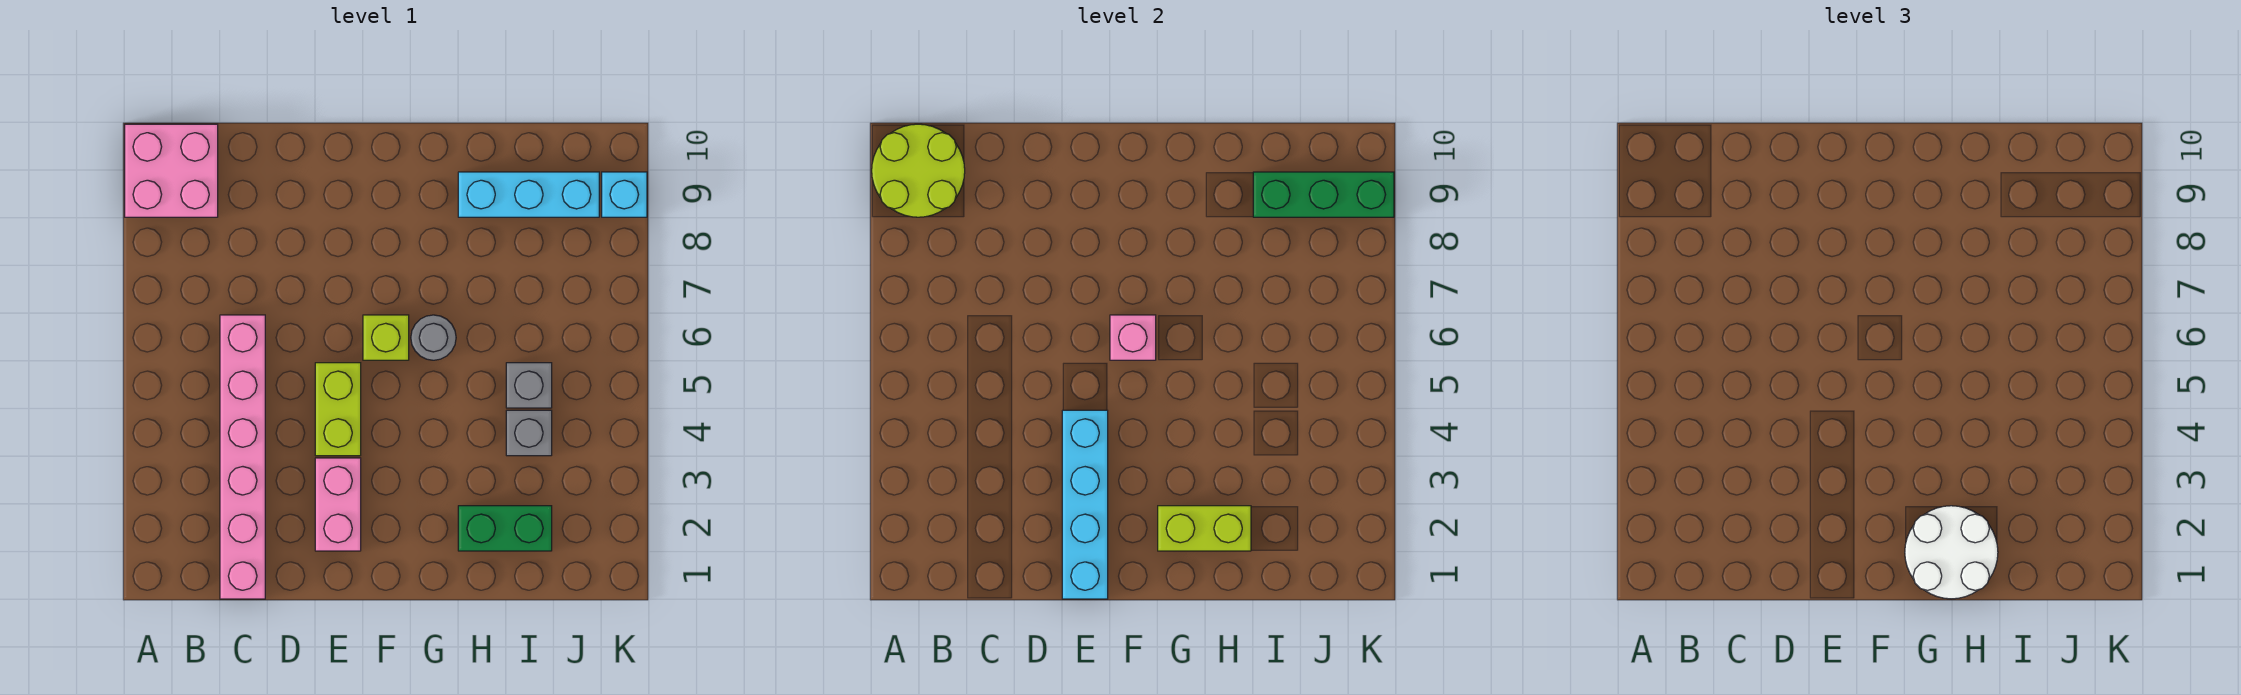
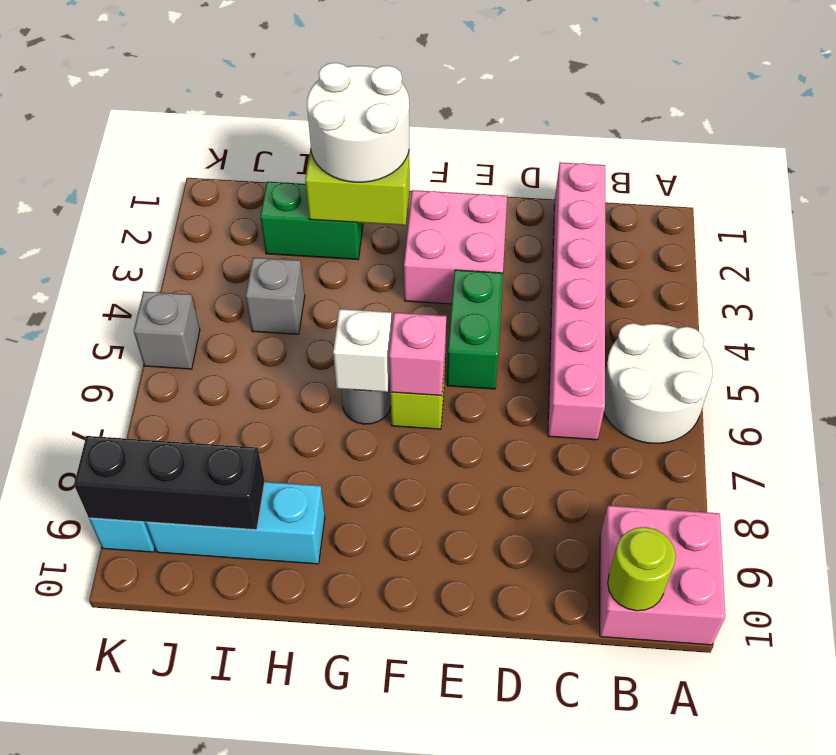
none -> white round brick A5:B6 level 1
lime round brick A9:B10 level 2 -> lime round brick B10 level 2
cyan brick E1:E4 level 2 -> none
pink brick E2:E3 level 1 -> pink brick E2:F3 level 1
lime brick E4:E5 level 1 -> green brick E4:E5 level 1
none -> white brick G6 level 2
grey brick I5 level 1 -> grey brick K5 level 1
green brick I9:K9 level 2 -> black brick I9:K9 level 2

